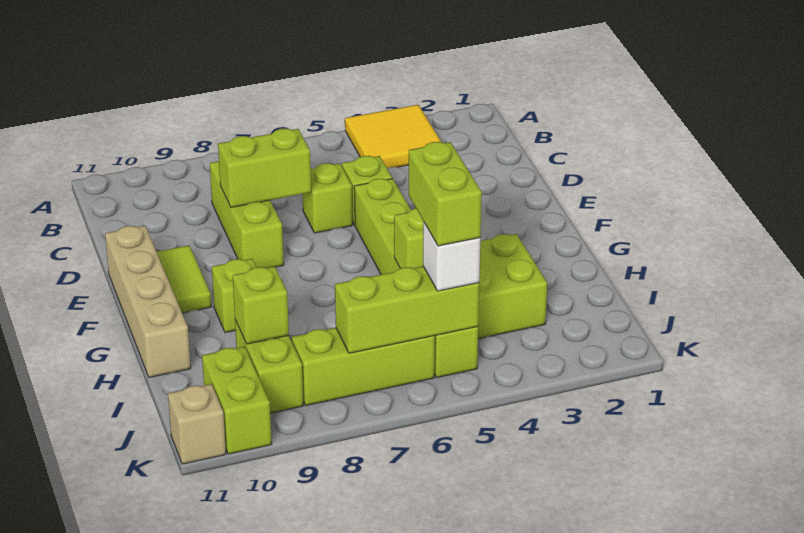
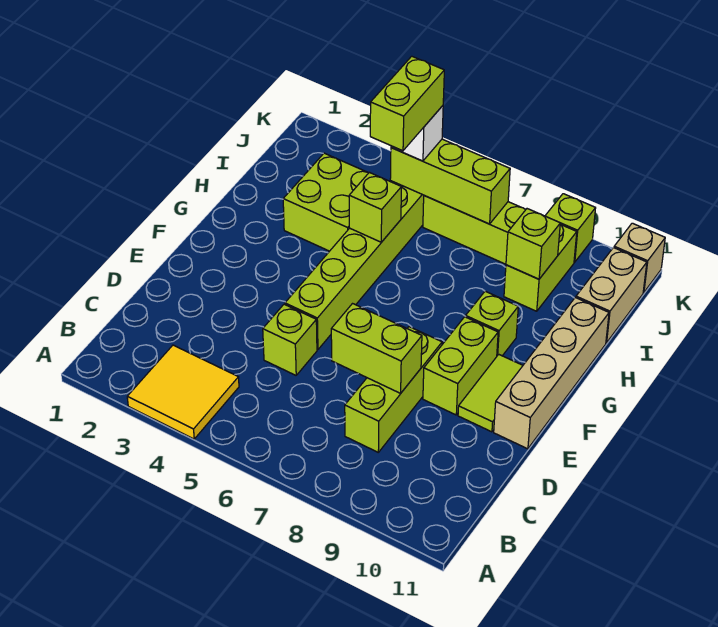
lime brick D6 level 1 -> lime brick K9 level 1
none -> tan brick I11:J11 level 1
lime brick J10:K10 level 1 -> lime brick E9:F9 level 1

